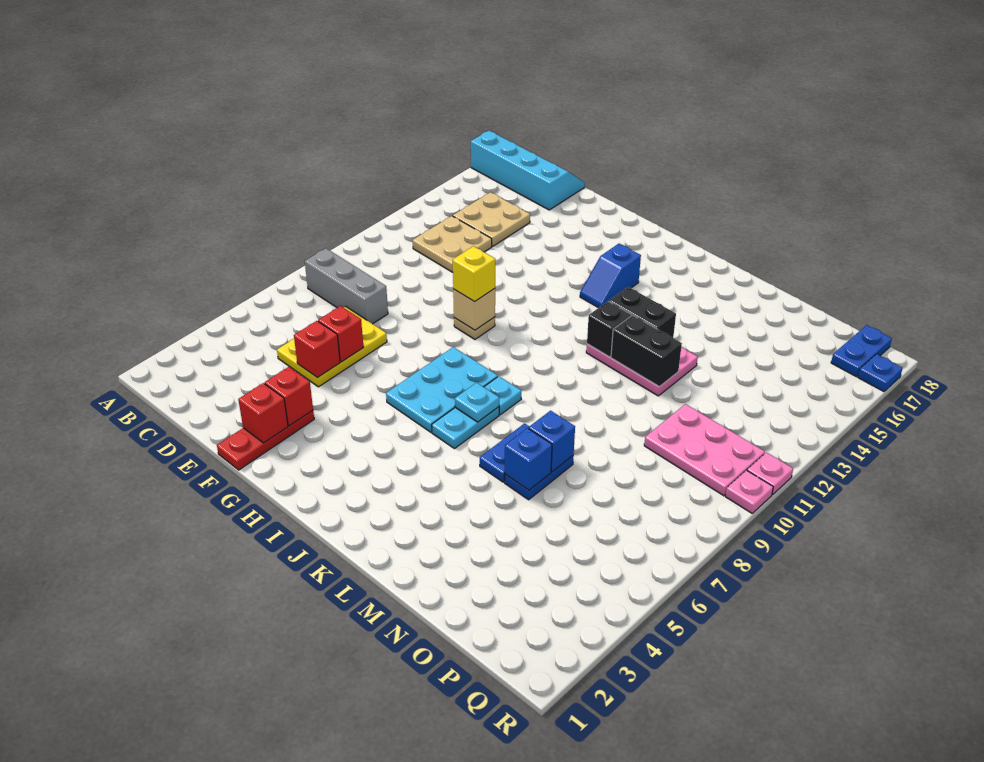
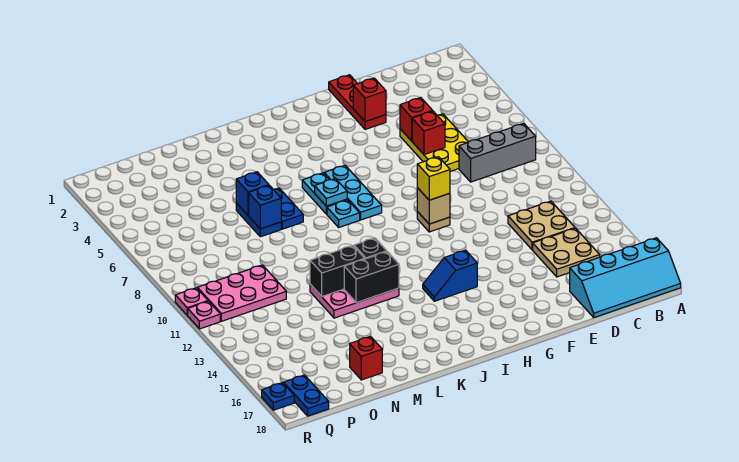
red brick F2 level 2 -> red brick N17 level 1
cyan plate H6:I8 level 1 -> cyan plate I6:I8 level 1
blue slope I14:I15 level 1 top 15 -> blue slope H14:I14 level 1 top H

